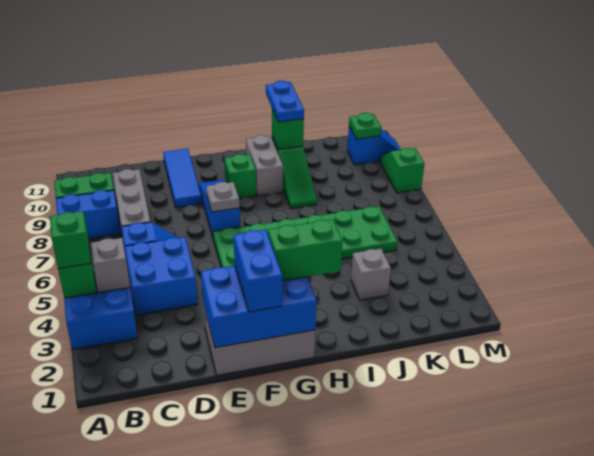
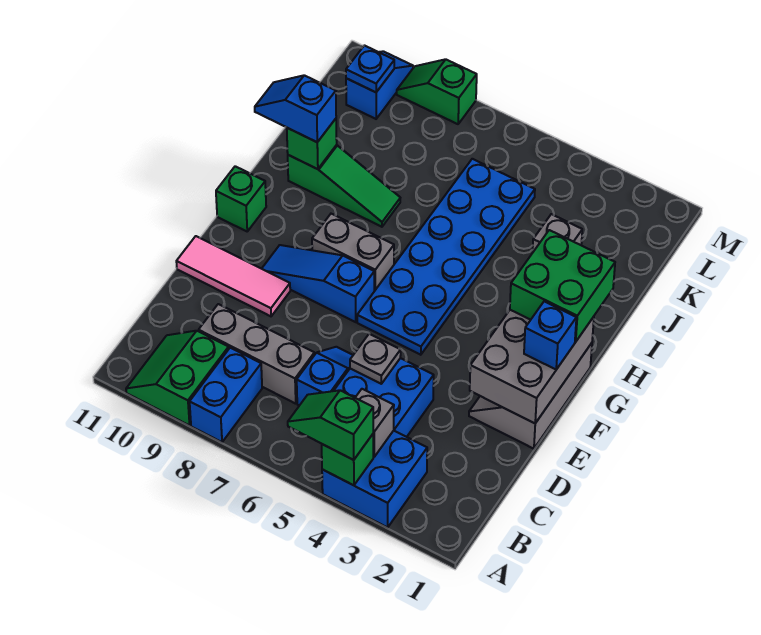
blue brick E1:G2 level 2 -> grey brick E1:G2 level 2
blue tile E9:E11 level 1 -> pink tile E9:E11 level 1
blue brick F1:F2 level 3 -> blue brick F1 level 3
green plate F5:K6 level 1 -> blue plate F5:K6 level 1
grey plate F7 level 2 -> grey plate D5 level 2
green brick G2:H2 level 3 -> green brick G1:H2 level 3
green brick G9 level 1 -> green brick G11 level 1
grey brick H9:H10 level 1 -> grey brick G7:G8 level 1
blue plate I10:I11 level 3 -> blue slope I10:I11 level 3 top 10
green plate L10 level 2 -> blue plate L10 level 2

